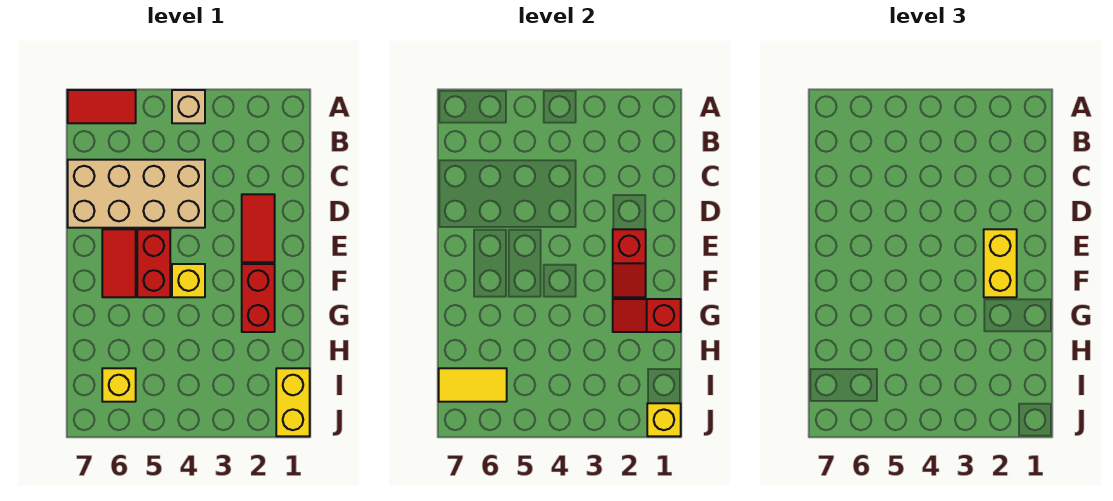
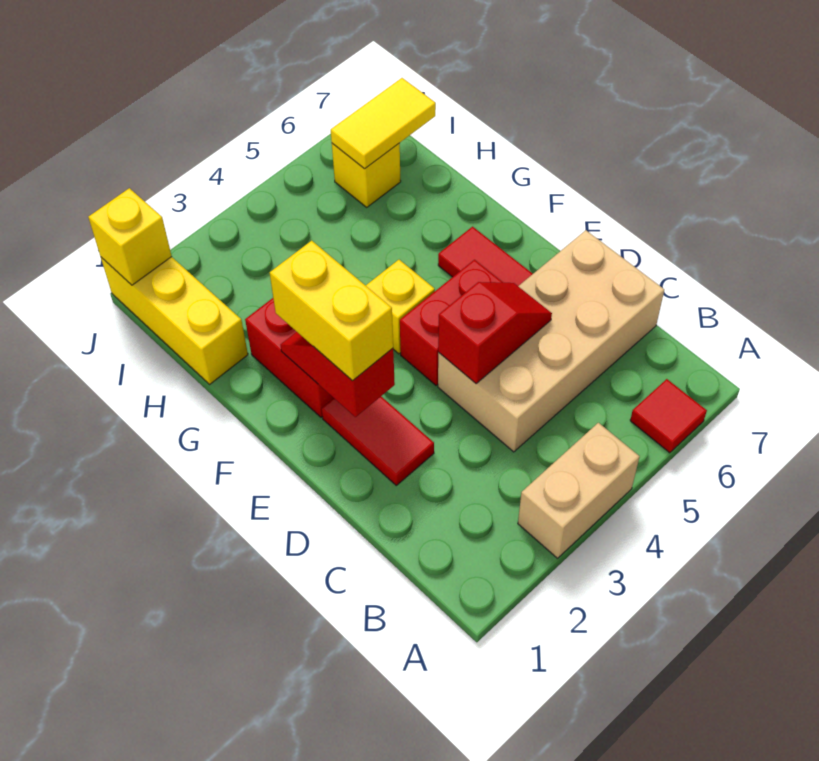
tan brick A4 level 1 -> tan brick A3:A4 level 1
red tile A6:A7 level 1 -> red tile A6 level 1
red brick E5:F5 level 1 -> red brick E4:E5 level 1
red slope G1:G2 level 2 top 1 -> red slope D4:D5 level 2 top 4
yellow brick I1:J1 level 1 -> yellow brick H1:J1 level 1

